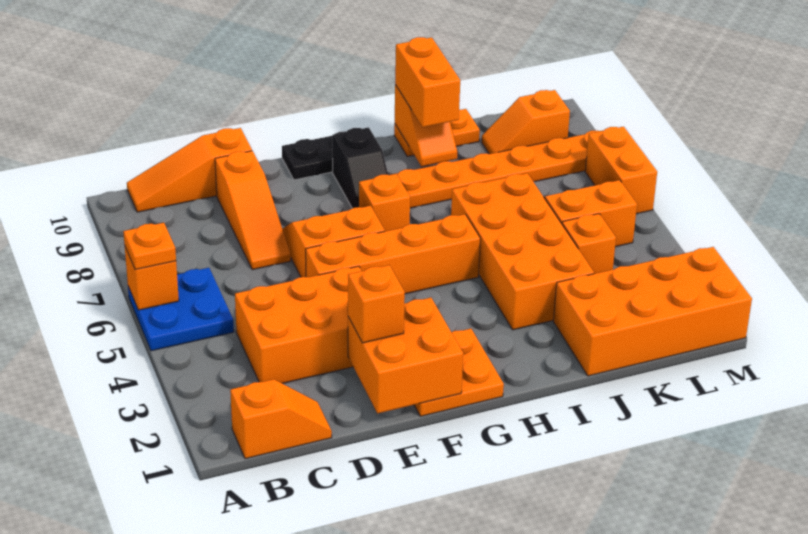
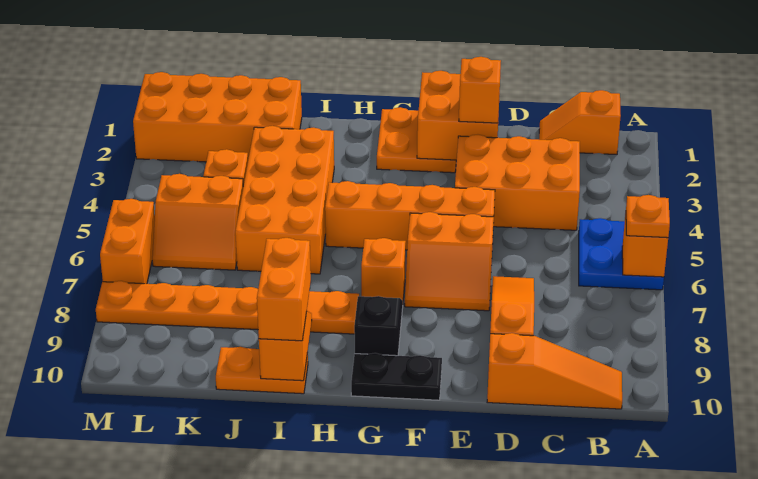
orange slope K9:L9 level 1 top L -> none

